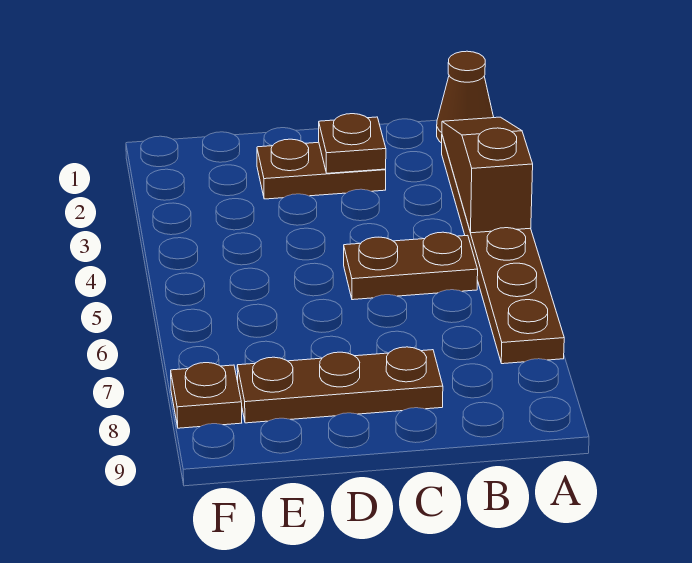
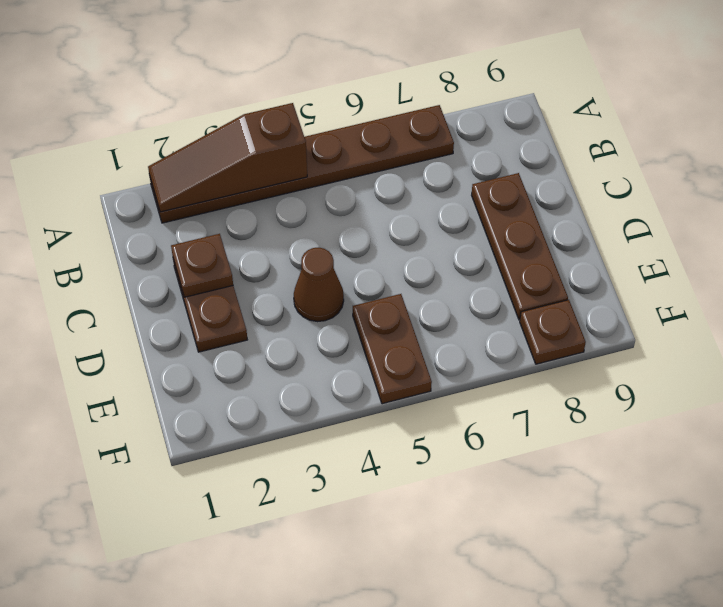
brown cone A1 level 1 -> brown cone D4 level 1
brown plate B5:C5 level 1 -> brown plate E5:F5 level 1

